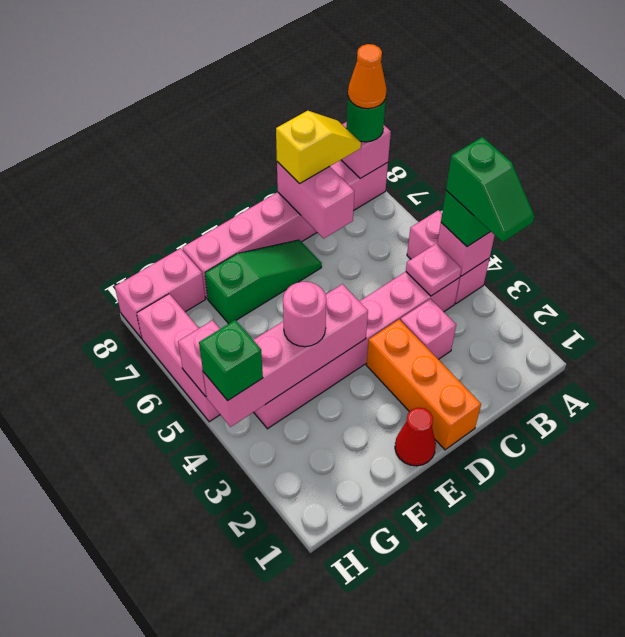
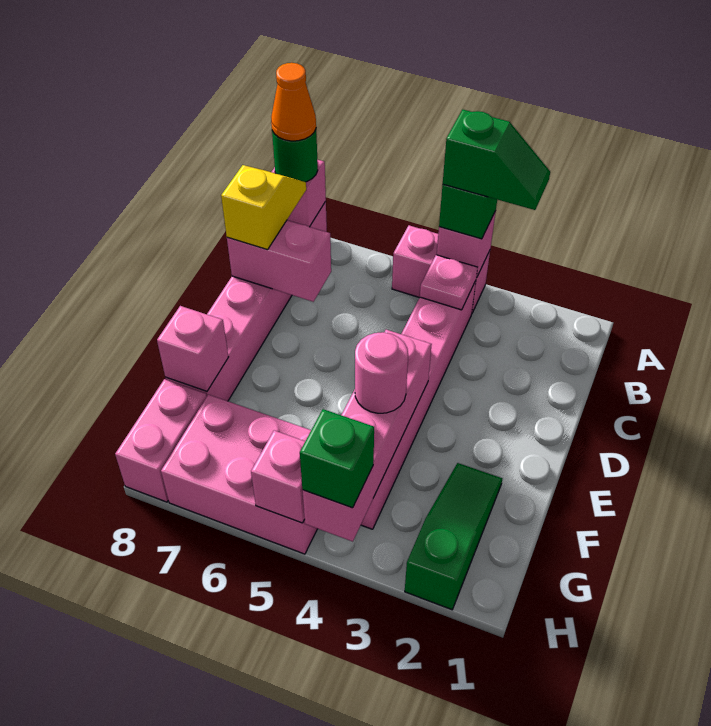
pink brick C3 level 1 -> pink brick F8 level 2
orange brick D1:D3 level 1 -> none
green slope D7:F7 level 1 top F -> green slope F2:H2 level 1 top H
red cone E1 level 1 -> none
pink brick H5:H7 level 1 -> pink brick G5:H7 level 1

